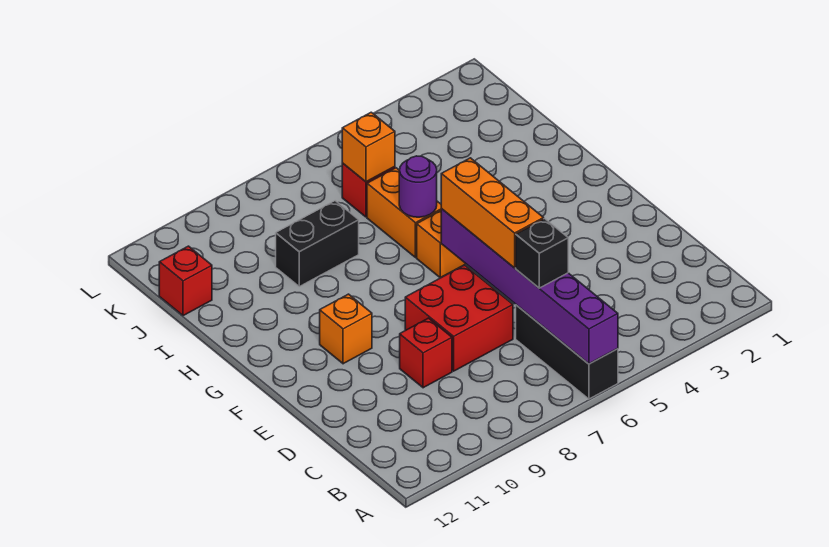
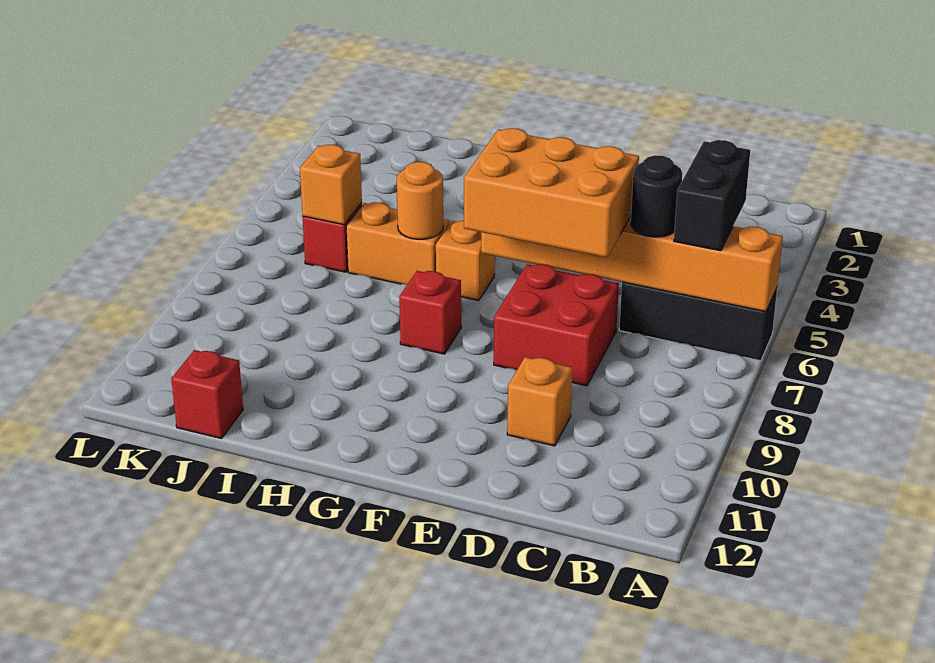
purple brick A6:F6 level 2 -> orange brick A6:F6 level 2
black brick C6 level 3 -> black round brick C6 level 3
orange brick D6:F6 level 3 -> orange brick D6:F7 level 3
red brick D9 level 1 -> red brick G8 level 1
orange brick F10 level 1 -> orange brick D10 level 1
purple round brick H6 level 2 -> orange round brick H6 level 2
black brick I8:I9 level 1 -> black brick B5:B6 level 3

